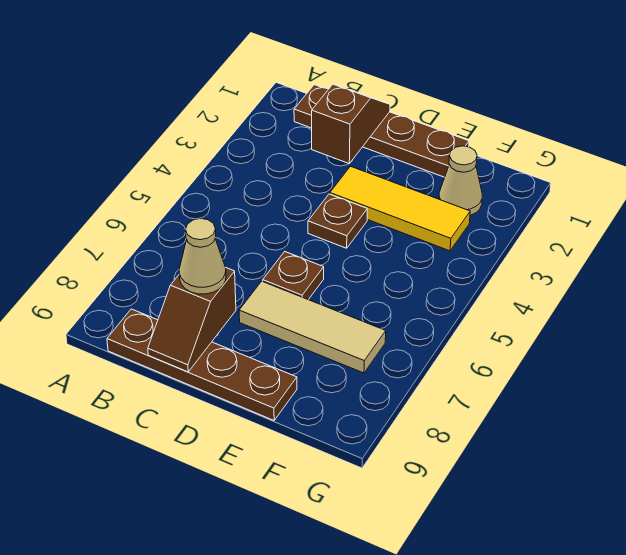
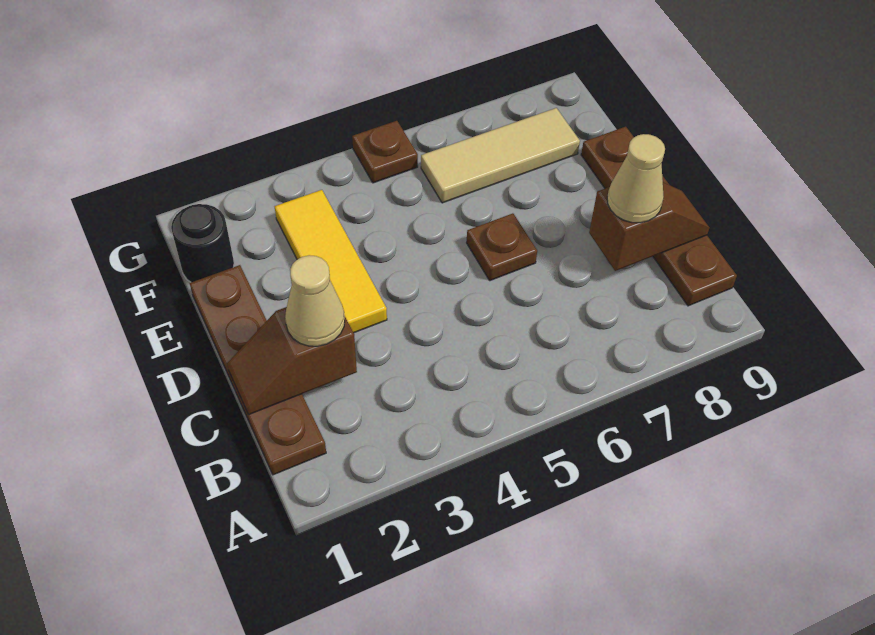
brown plate D4 level 1 -> brown plate G5 level 1
tan tile D7:F7 level 1 -> tan tile F6:F8 level 1
none -> black round brick F1 level 1
tan cone F2 level 1 -> tan cone C2 level 3

